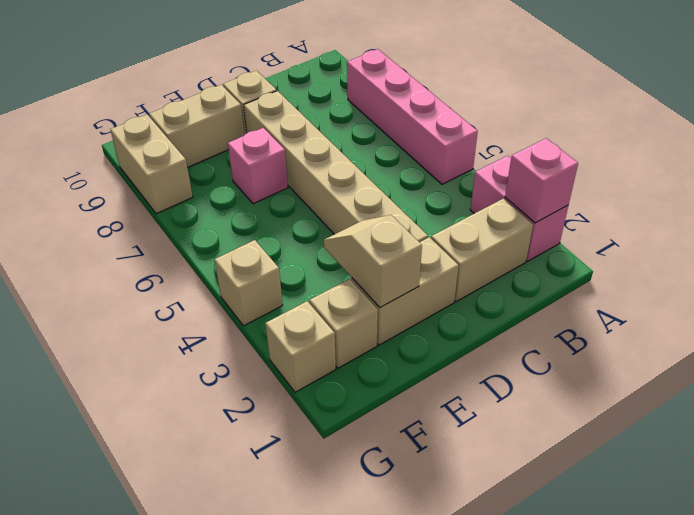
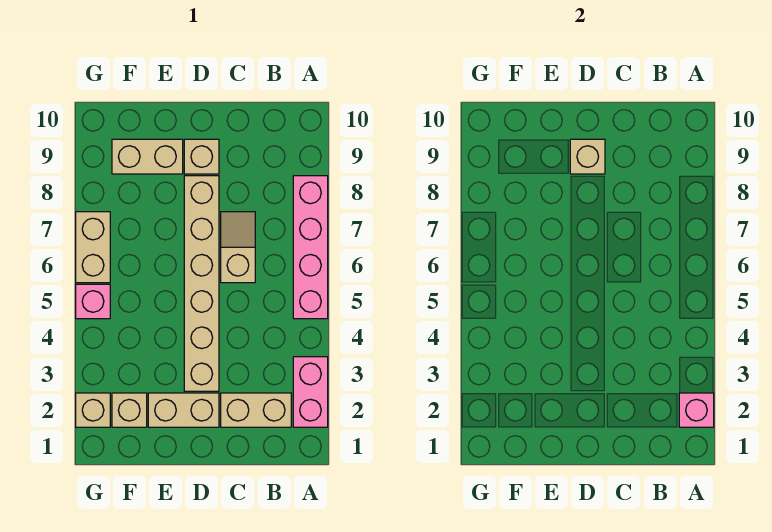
tan slope E2:E3 level 2 top 2 -> tan slope C6:C7 level 1 top 6
pink brick E7 level 1 -> pink brick G5 level 1
tan brick G4 level 1 -> tan brick D9 level 2
tan brick G8:G9 level 1 -> tan brick G6:G7 level 1

